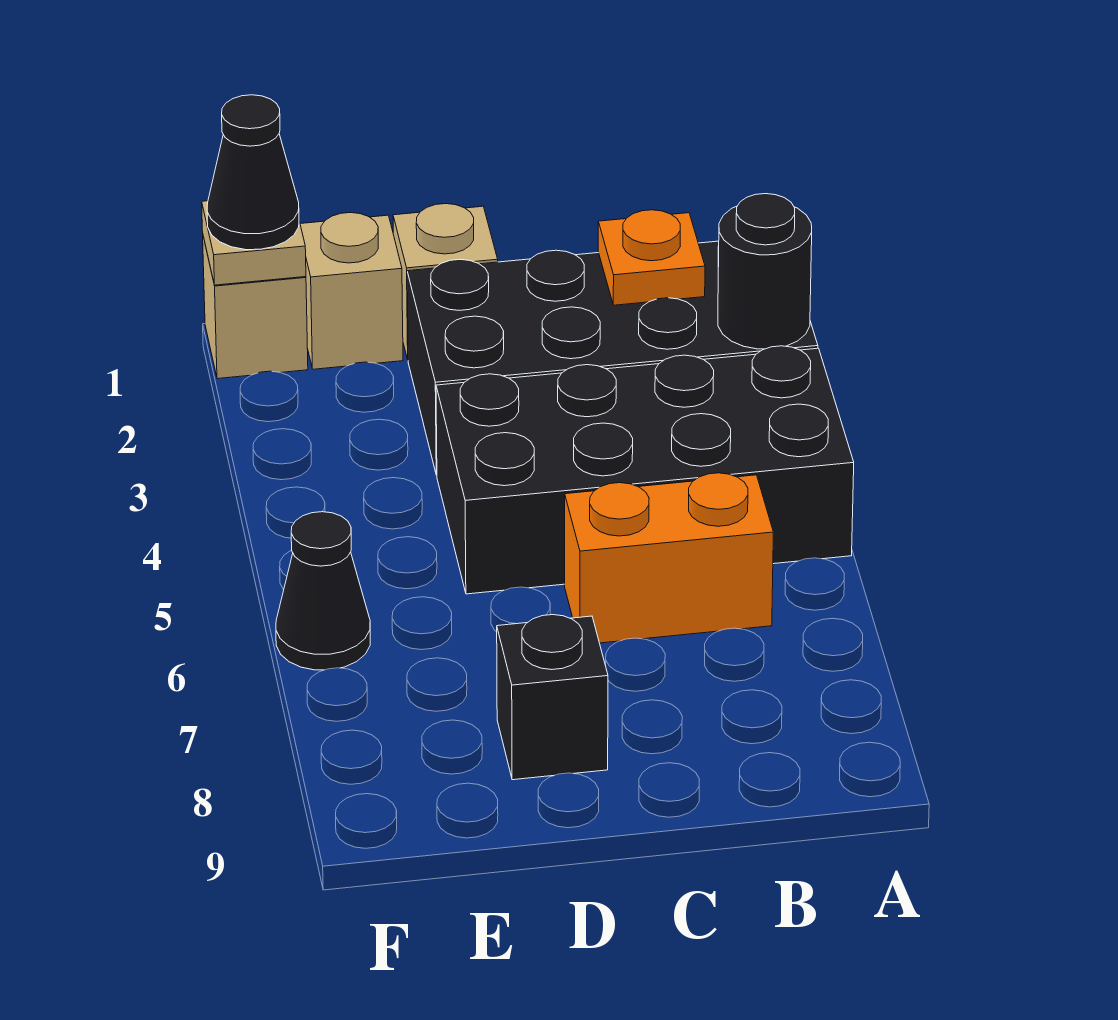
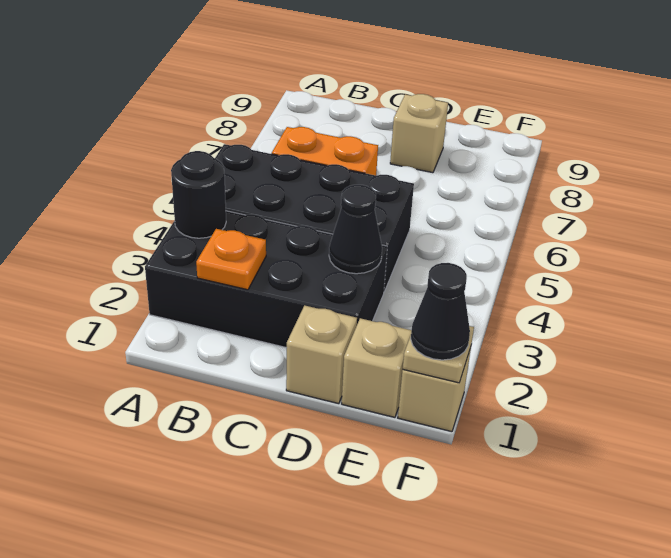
black brick D8 level 1 -> tan brick D8 level 1
black cone F6 level 1 -> black cone D3 level 2

